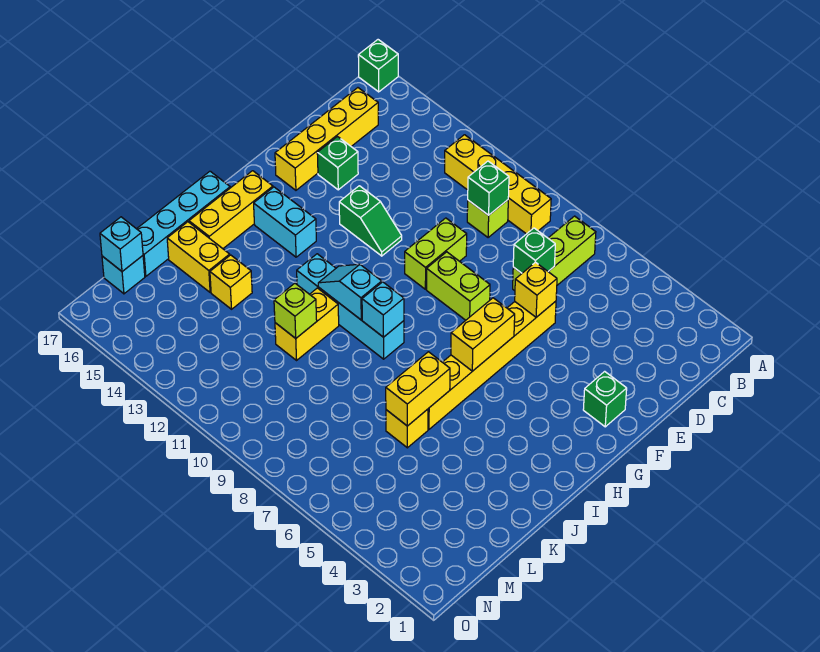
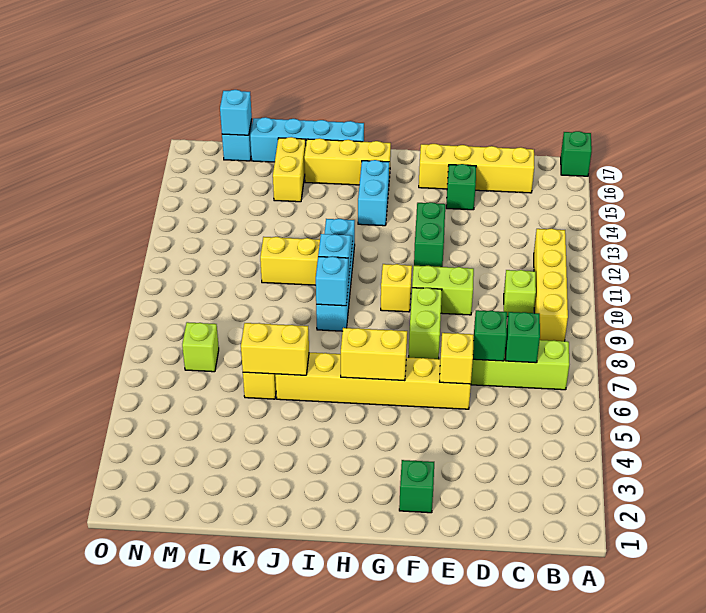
green brick C10 level 2 -> green brick C7 level 2
green slope F12:F13 level 1 top 13 -> green brick F12:F13 level 1
lime brick K11 level 2 -> lime brick M7 level 1
yellow brick K14 level 1 -> yellow brick G10 level 1

